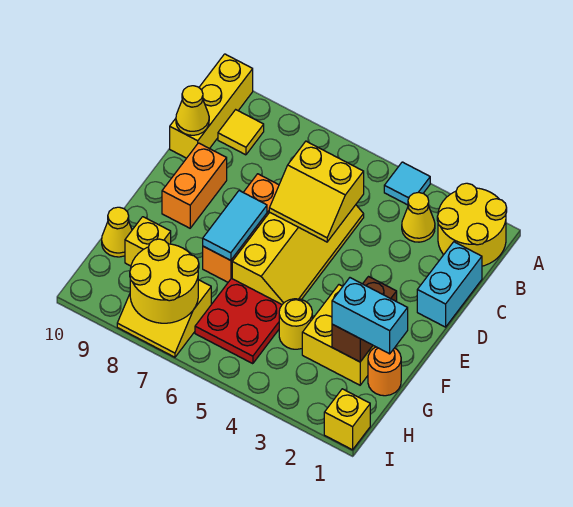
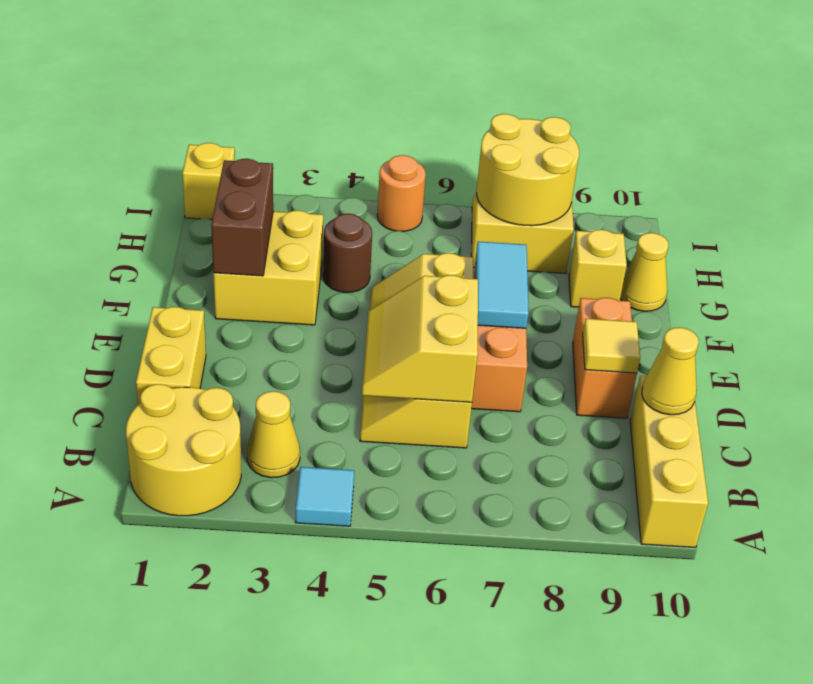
yellow tile B9 level 1 -> yellow tile D9 level 2
cyan brick C1:D1 level 1 -> yellow brick C1:D1 level 1
yellow slope C5:D6 level 2 top C -> yellow slope C5:D6 level 2 top 6
orange round brick G1 level 1 -> orange round brick I5 level 1
cyan brick G1:G2 level 3 -> none
yellow round brick G4 level 1 -> brown round brick G4 level 1
red plate G5:H6 level 1 -> none

